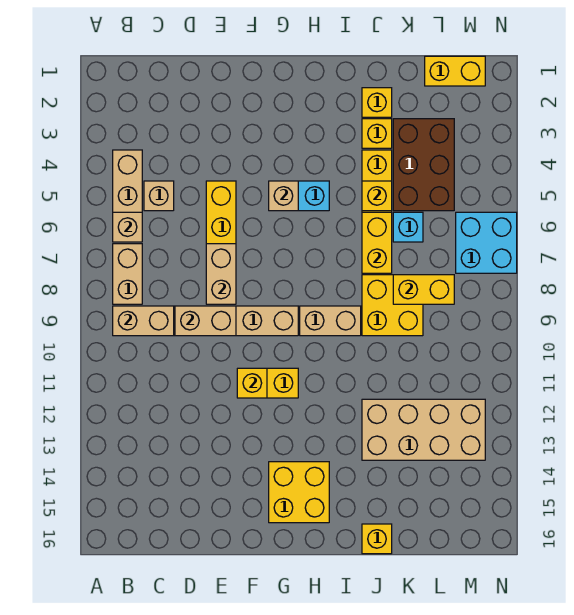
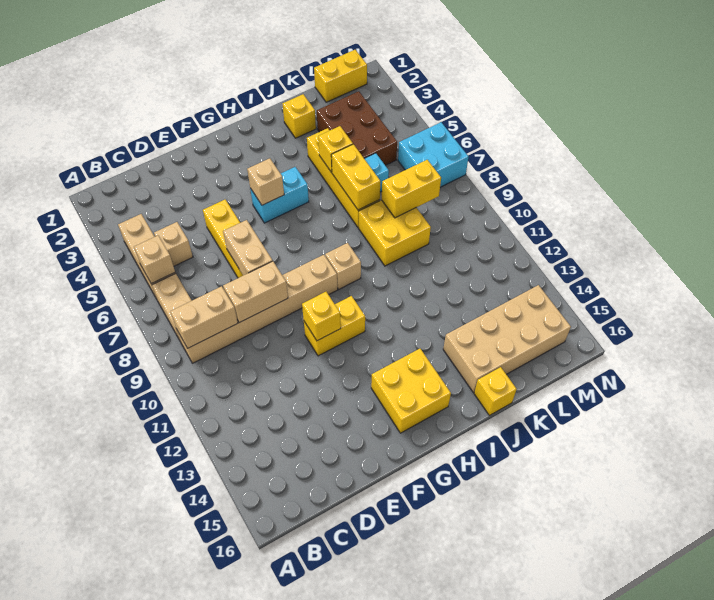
tan brick H9:I9 level 1 -> tan brick H9 level 1
yellow brick J3 level 1 -> none
tan brick J12:M13 level 1 -> tan brick J14:M15 level 1

